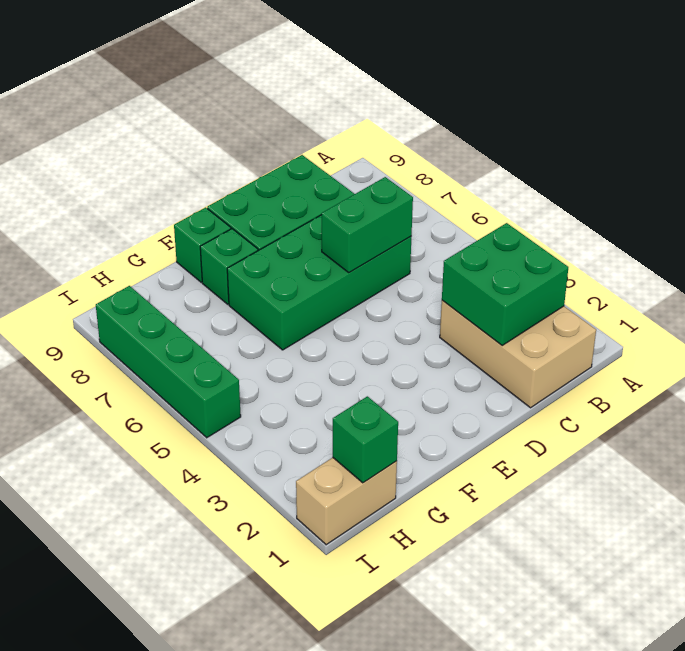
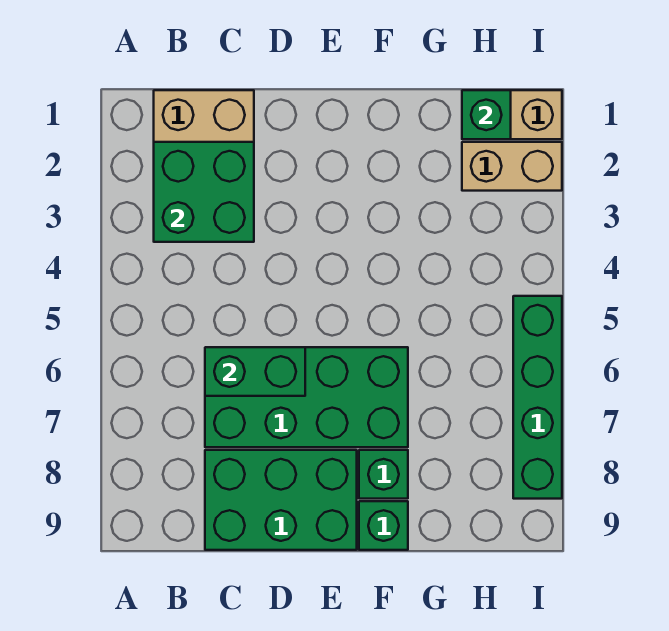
none -> tan brick H2:I2 level 1

